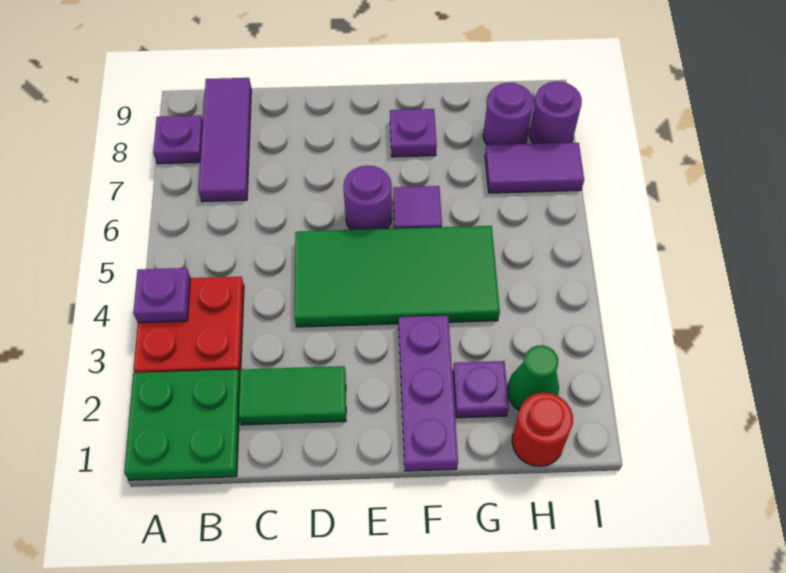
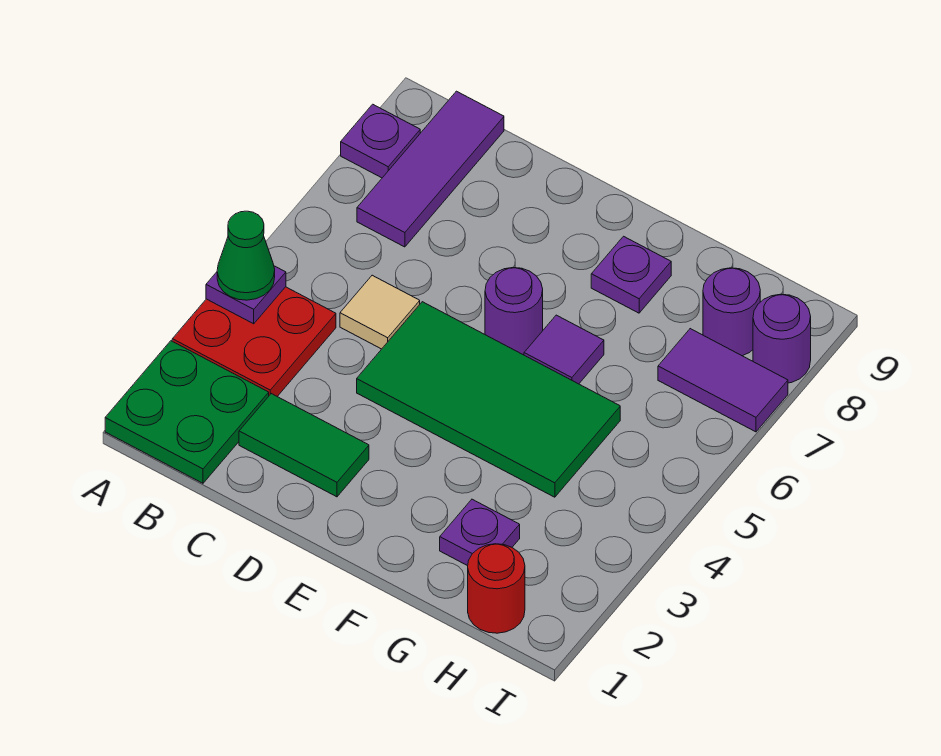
none -> tan tile C5 level 1
purple plate F1:F3 level 1 -> none
green cone H2 level 1 -> green cone A4 level 3

